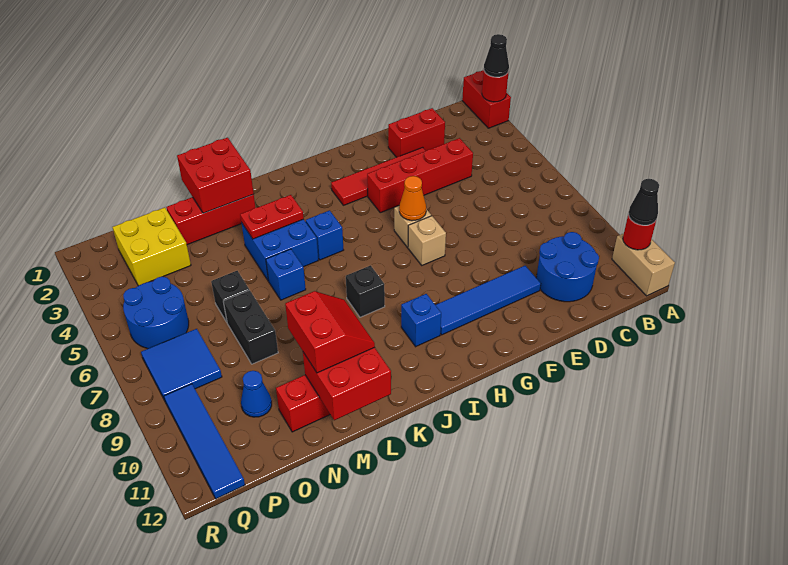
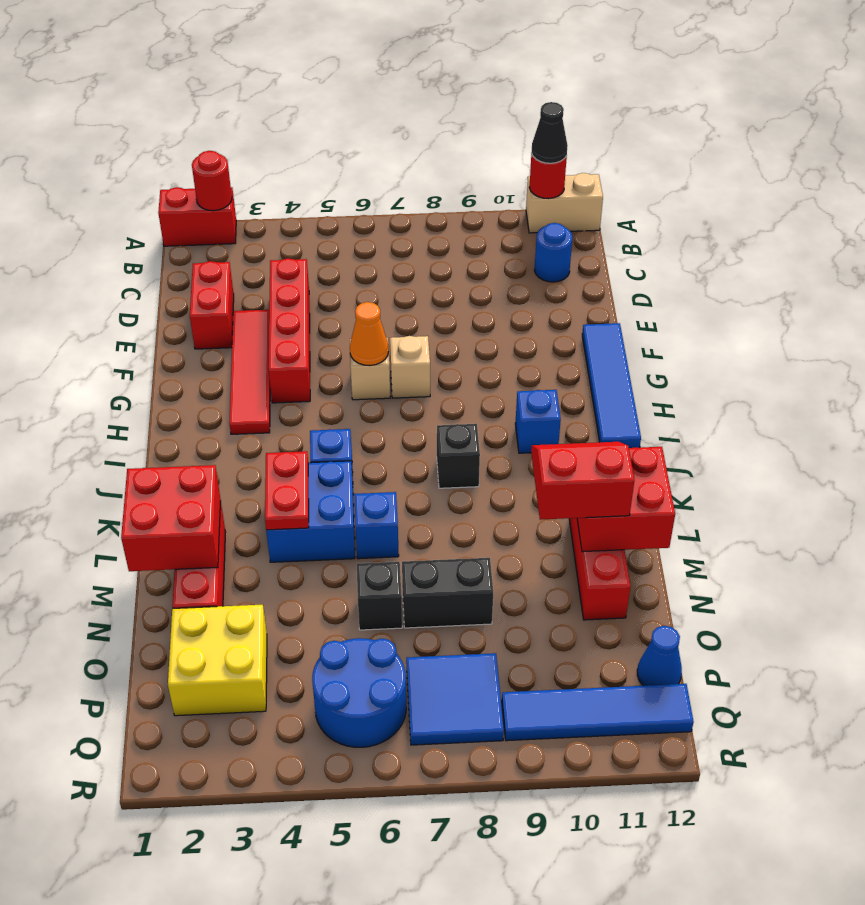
black cone A2 level 3 -> none
blue round brick C10:D11 level 1 -> blue round brick C11 level 1
blue tile E10:H10 level 1 -> blue tile F12:I12 level 1
blue cone O10 level 1 -> blue cone P12 level 1

